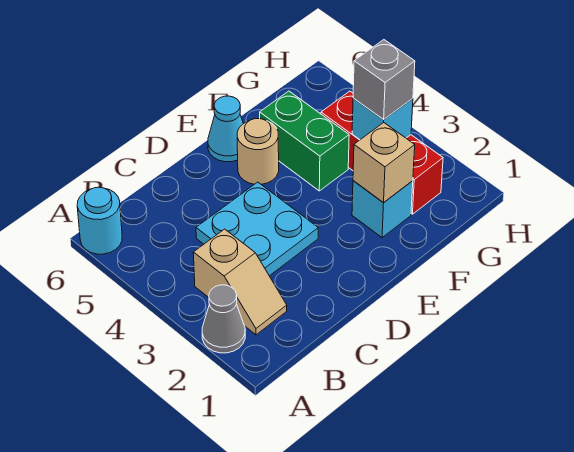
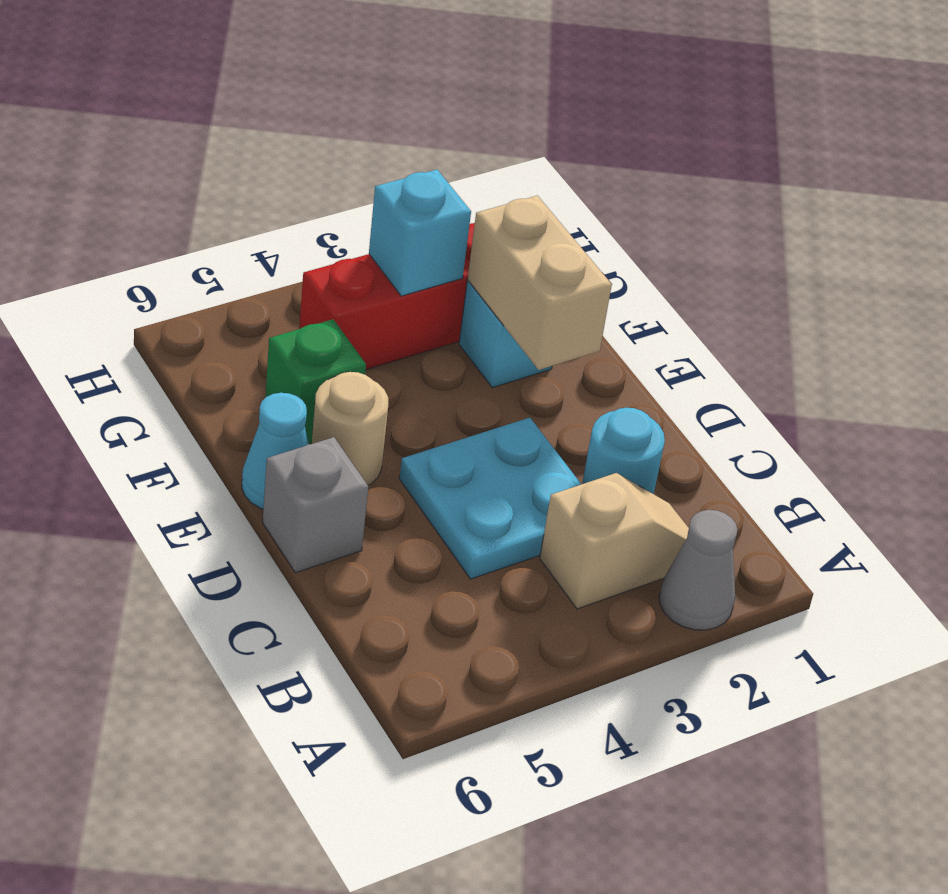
cyan round brick A6 level 1 -> cyan round brick C2 level 1
tan brick F2 level 2 -> tan brick E2:F2 level 2
green brick F4:F5 level 1 -> green brick F5 level 1
grey brick G3 level 3 -> grey brick D6 level 1

